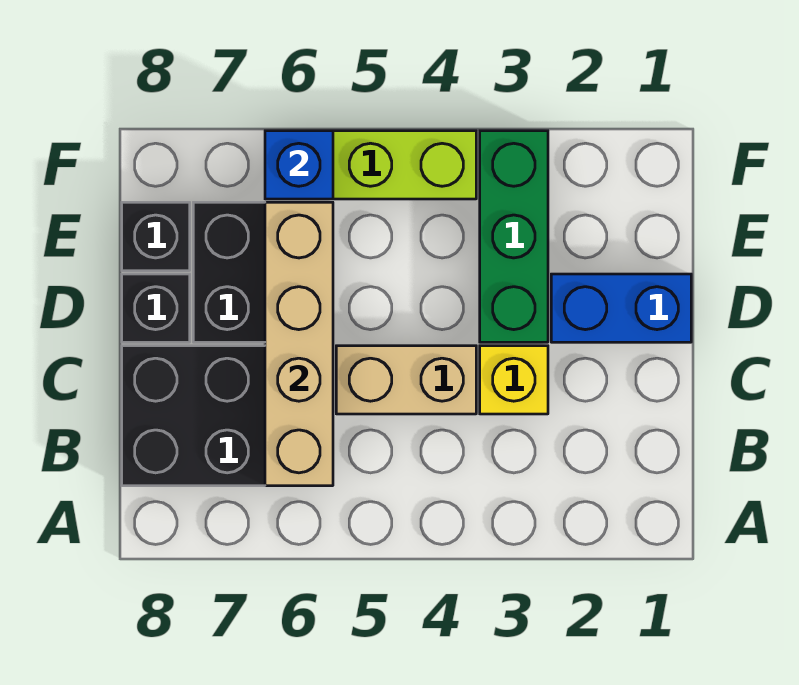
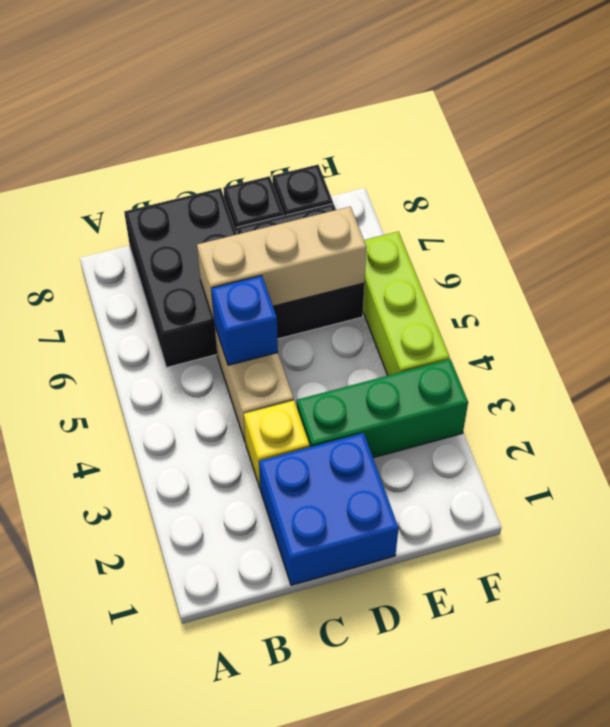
tan brick B6:E6 level 2 -> tan brick C6:E6 level 2
blue brick D1:D2 level 1 -> blue brick C1:D2 level 1
blue brick F6 level 2 -> blue brick C5 level 2

